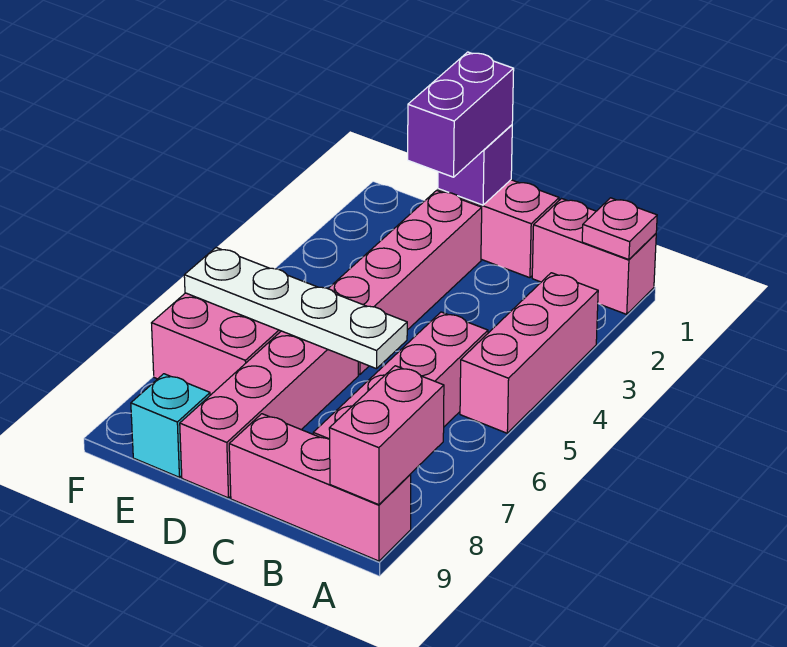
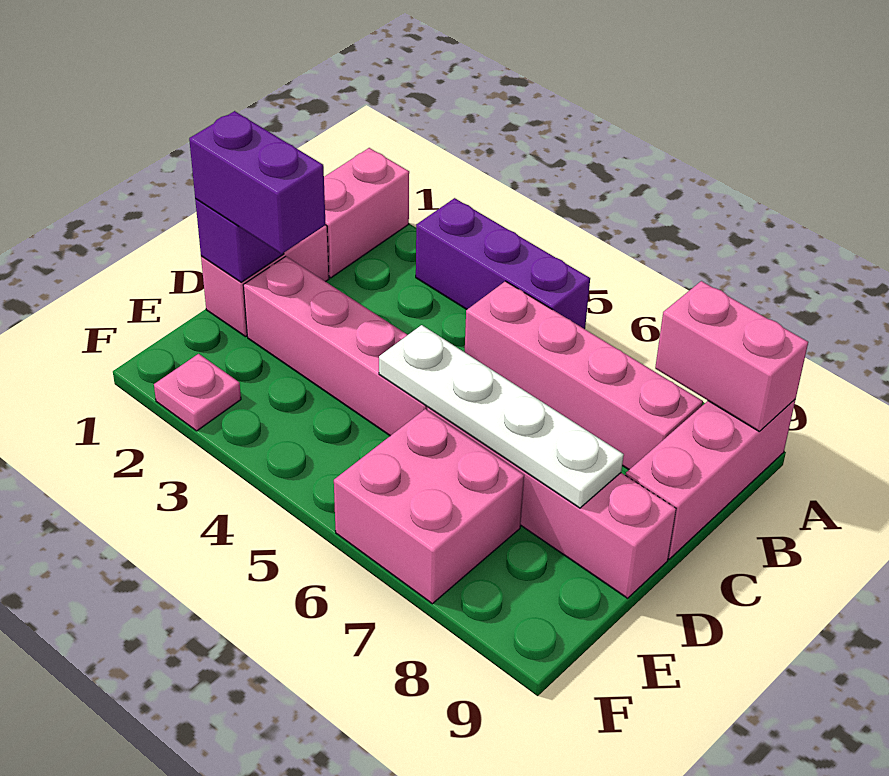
pink plate A1 level 2 -> pink plate F2 level 1
pink brick A3:A5 level 1 -> purple brick A3:A5 level 1
white plate C6:F6 level 2 -> white plate D5:D8 level 2
cyan brick E9 level 1 -> none

